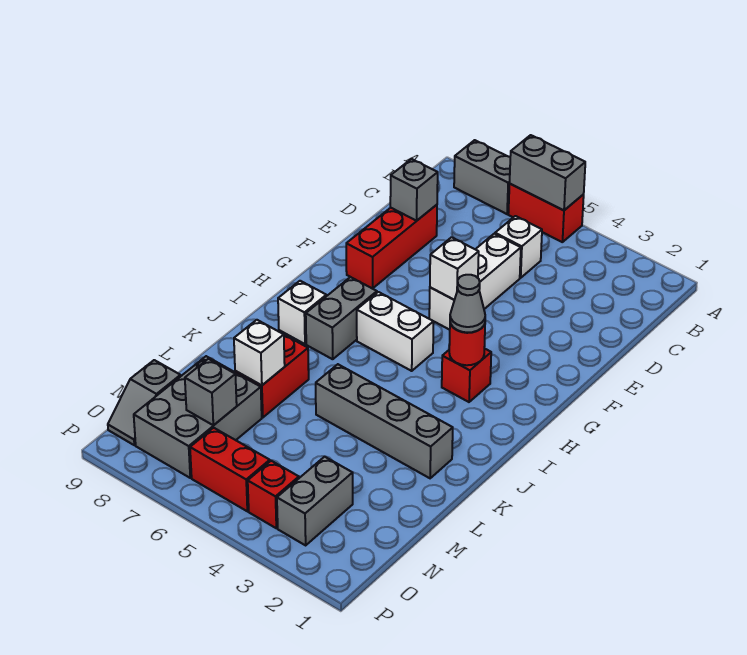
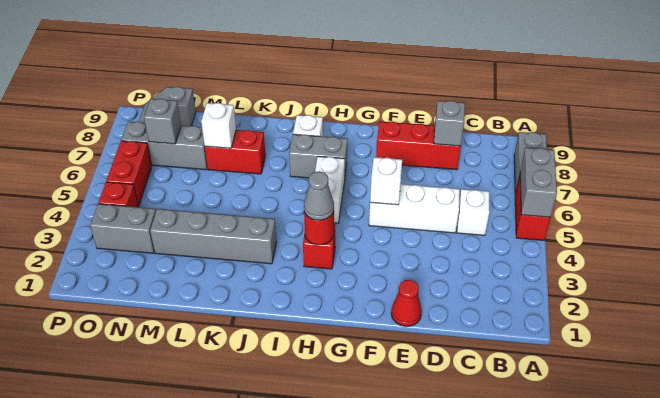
none -> red cone E1 level 1
grey brick K2:K5 level 1 -> grey brick J3:M3 level 1
grey brick M7:O8 level 1 -> grey brick M7:O7 level 1

